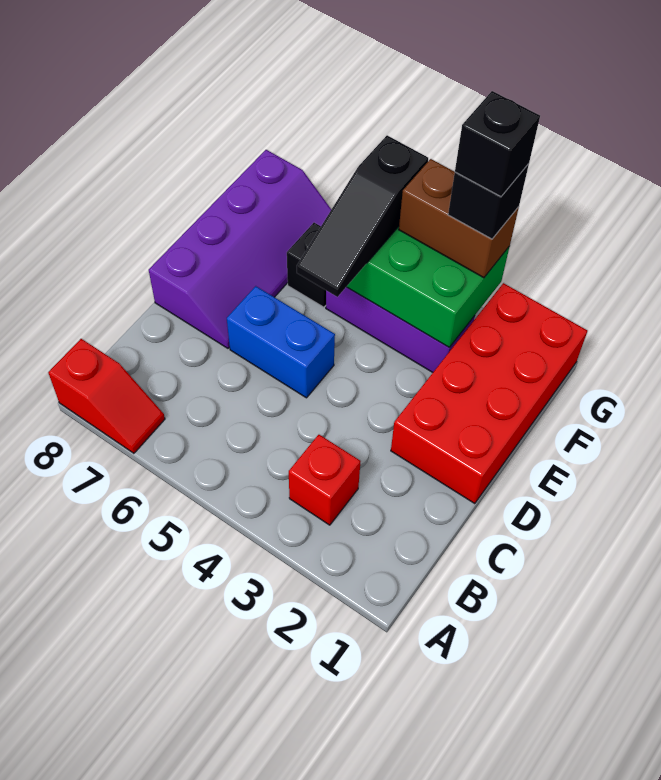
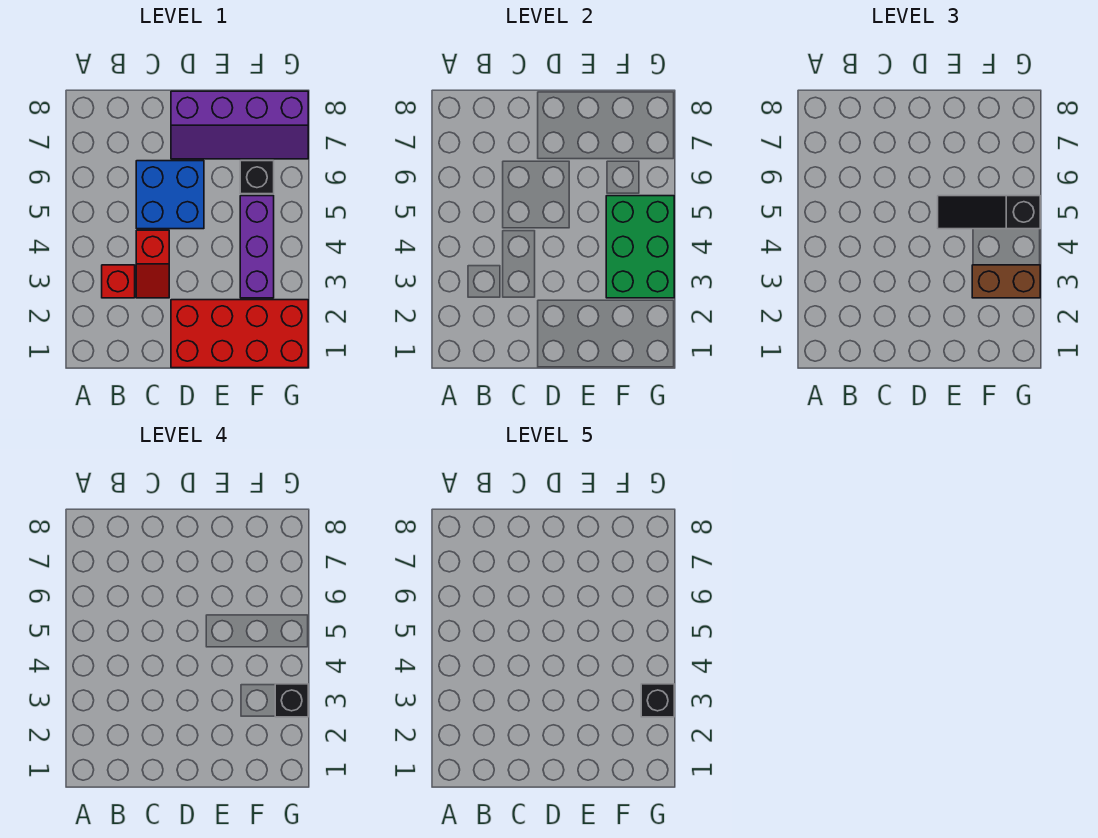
red slope A7:A8 level 1 top 8 -> red slope C3:C4 level 1 top 4
blue brick D5:D6 level 1 -> blue brick C5:D6 level 1
brown brick G3:G4 level 3 -> brown brick F3:G3 level 3

